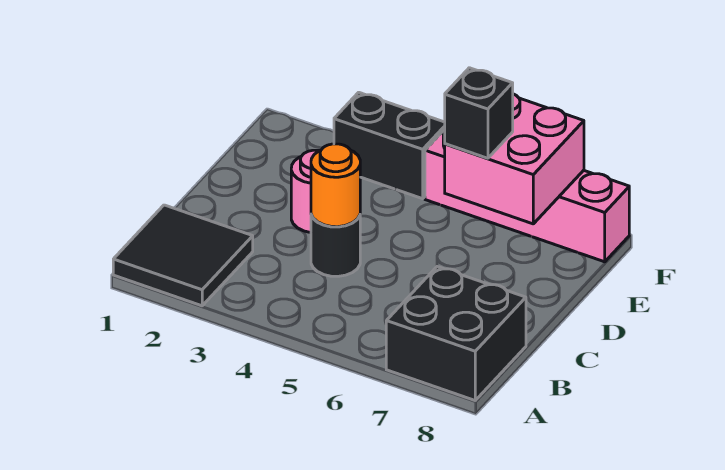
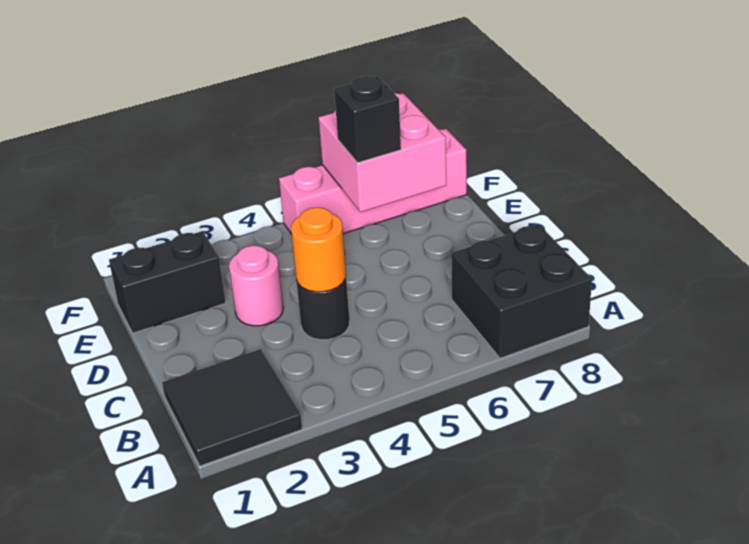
black brick F3:F4 level 1 -> black brick E1:E2 level 1

